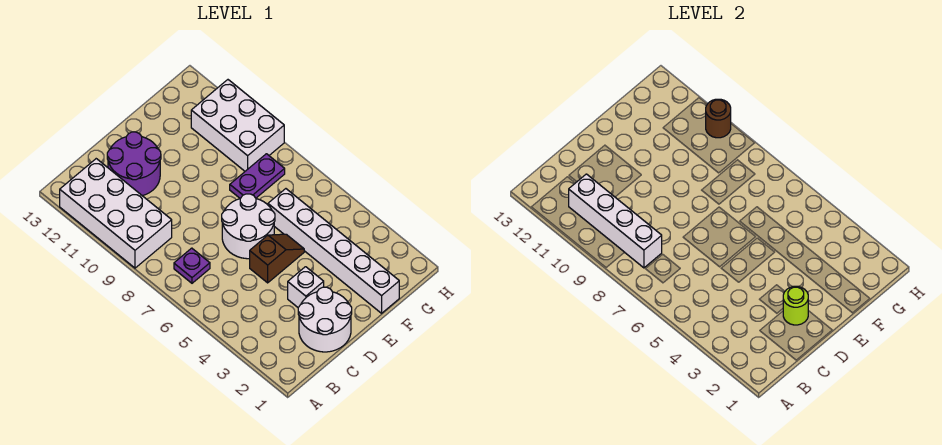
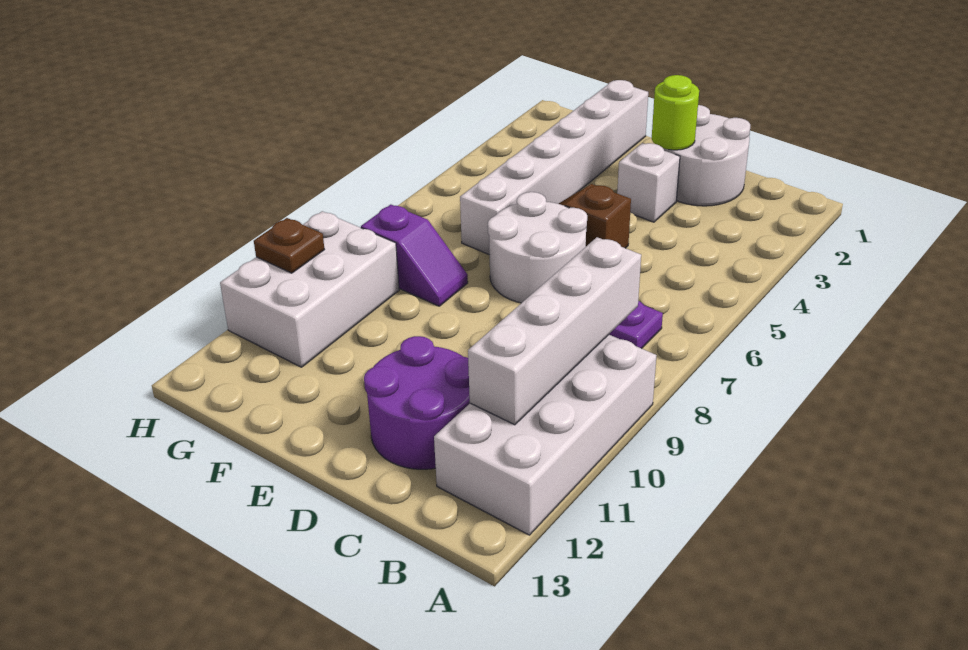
purple plate F8:G8 level 1 -> purple slope F8:G8 level 1 top G
brown round brick H10 level 2 -> brown plate H10 level 2

